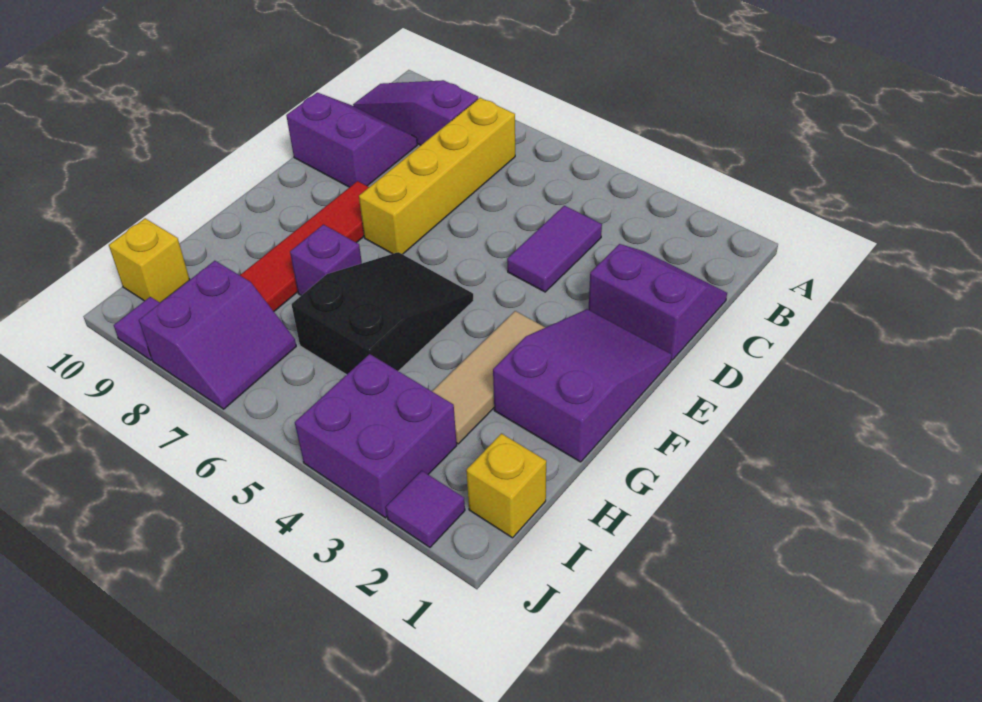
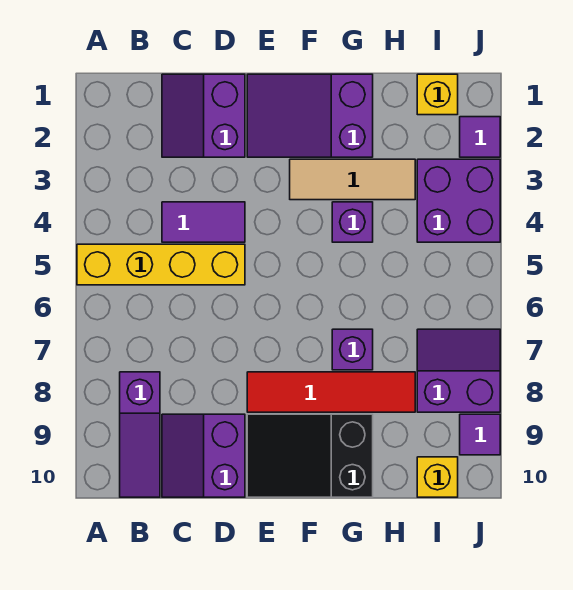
yellow brick B7:E7 level 1 -> yellow brick A5:D5 level 1
black slope F5:H6 level 1 top H -> black slope E9:G10 level 1 top G
none -> purple brick G4 level 1

